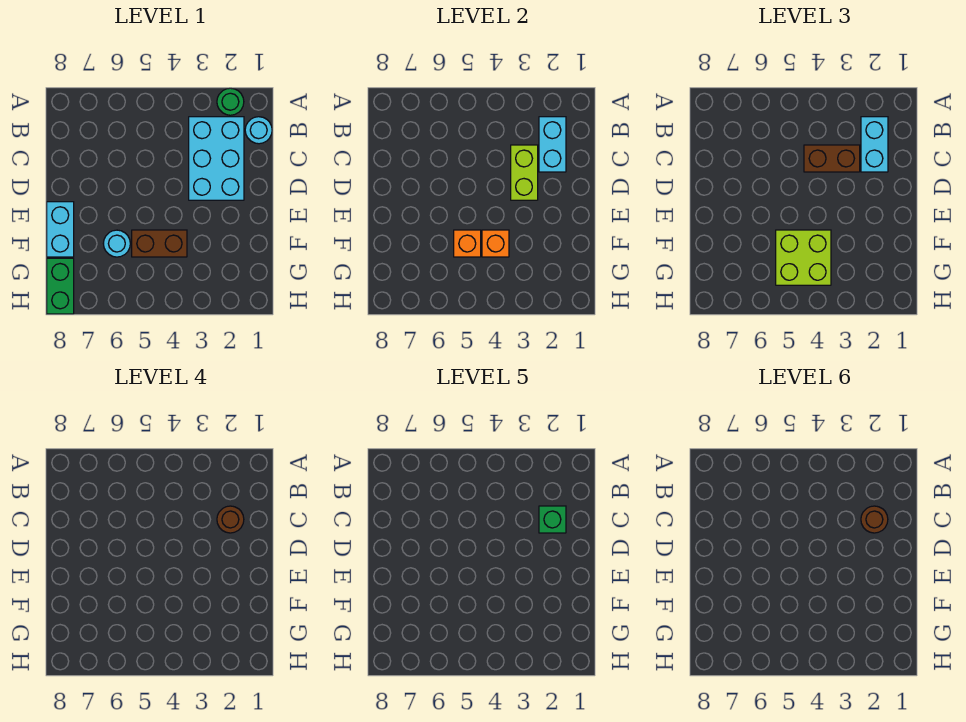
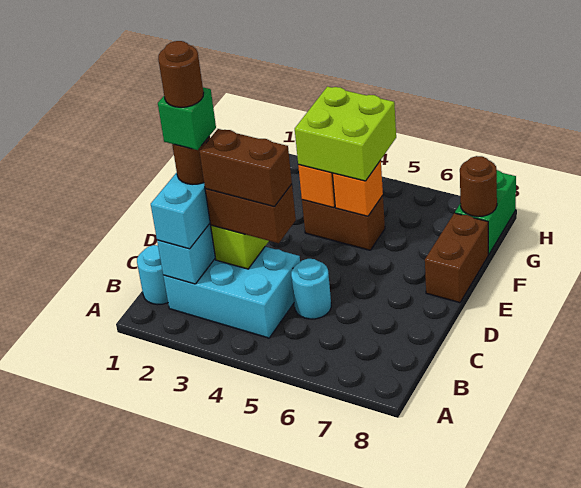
green round brick A2 level 1 -> none
cyan brick B2:D3 level 1 -> cyan brick B2:C4 level 1
none -> brown brick C3:C4 level 4
cyan brick E8:F8 level 1 -> brown brick E8:F8 level 1
cyan round brick F6 level 1 -> cyan round brick C5 level 1
none -> brown round brick G8 level 2

